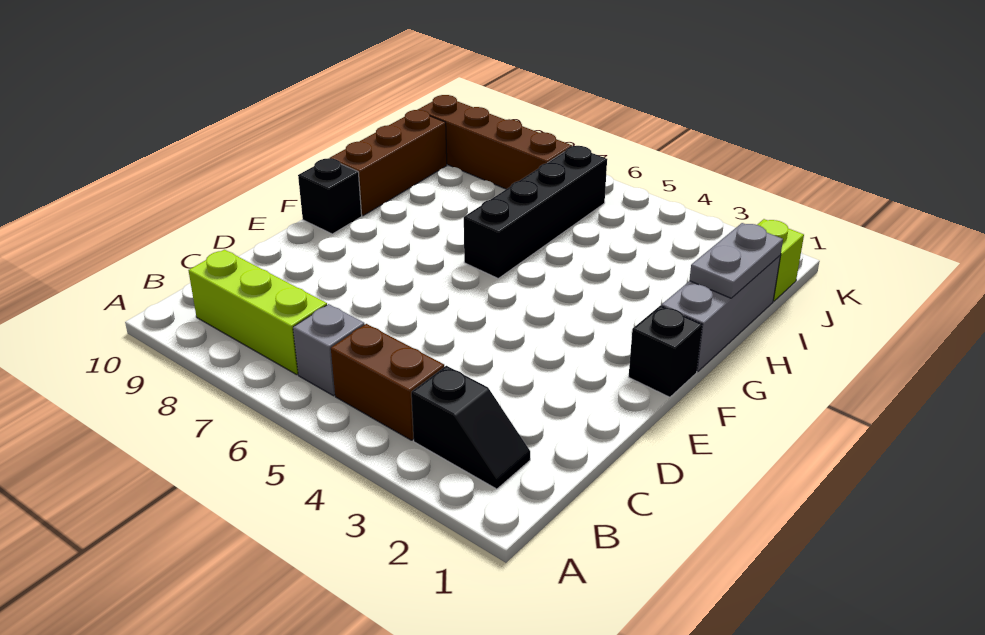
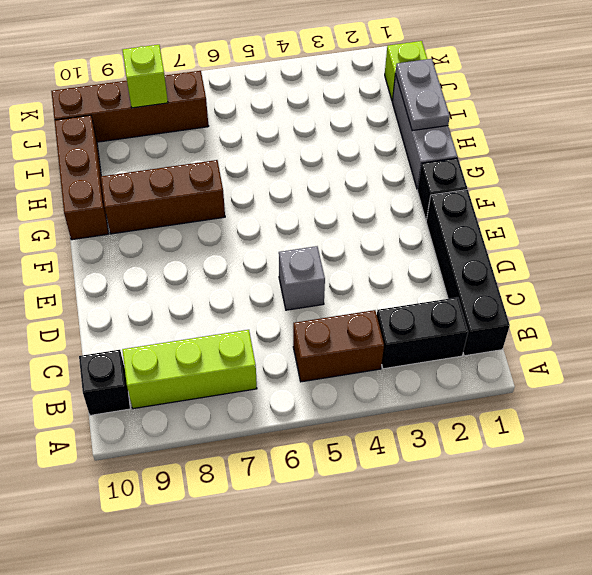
black slope B2:B3 level 1 top 3 -> black brick B2:B3 level 1
grey brick B6 level 1 -> grey brick D5 level 1
black brick F10 level 1 -> black brick B10 level 1
black brick G6:J6 level 1 -> black brick B1:E1 level 1
none -> brown brick G7:G9 level 1
none -> lime brick J8 level 2

